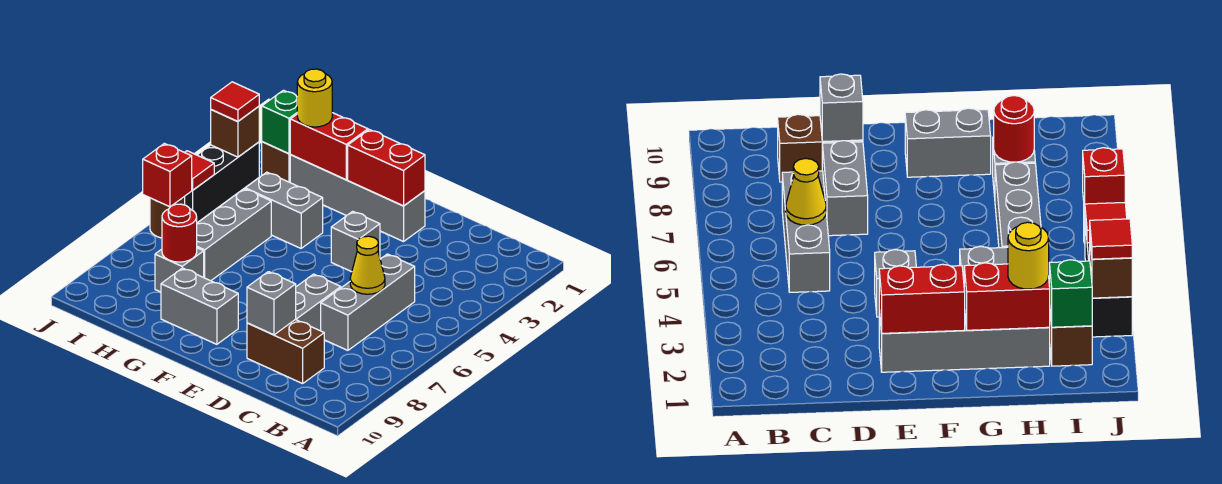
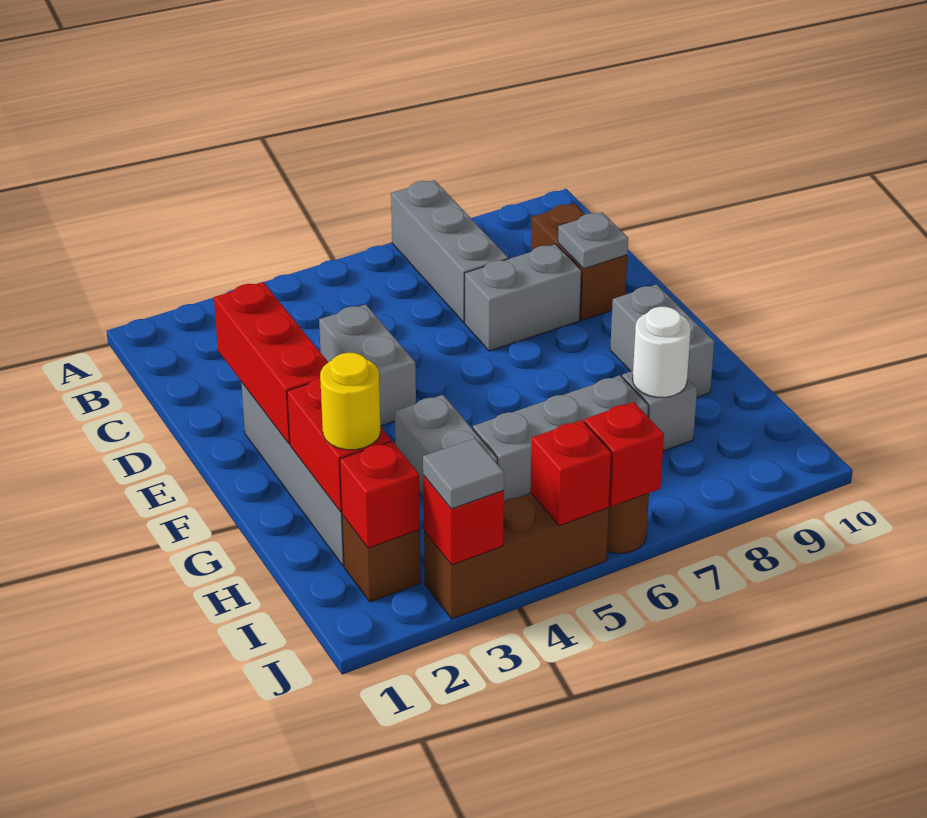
grey brick C5:C7 level 1 -> grey brick A7:C7 level 1
yellow cone C6 level 2 -> none
grey brick D9 level 2 -> grey plate D9 level 2
red brick E2:F2 level 2 -> red brick D2:F2 level 2
grey brick E4 level 1 -> grey brick D4:E4 level 1
red round brick H8 level 2 -> white round brick H8 level 2
green brick I2 level 2 -> red brick I2 level 2
black brick J3:J5 level 1 -> brown brick J3:J5 level 1
brown brick J3 level 2 -> red brick J3 level 2
red tile J3 level 3 -> grey tile J3 level 3
red tile J5 level 2 -> red brick J5 level 2

